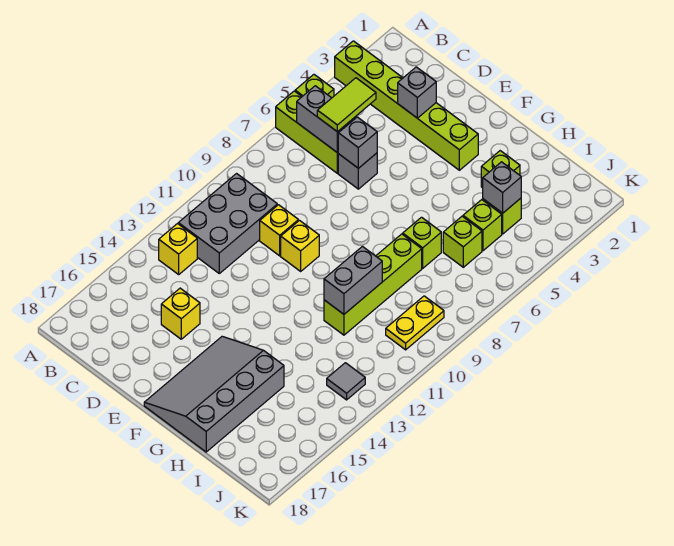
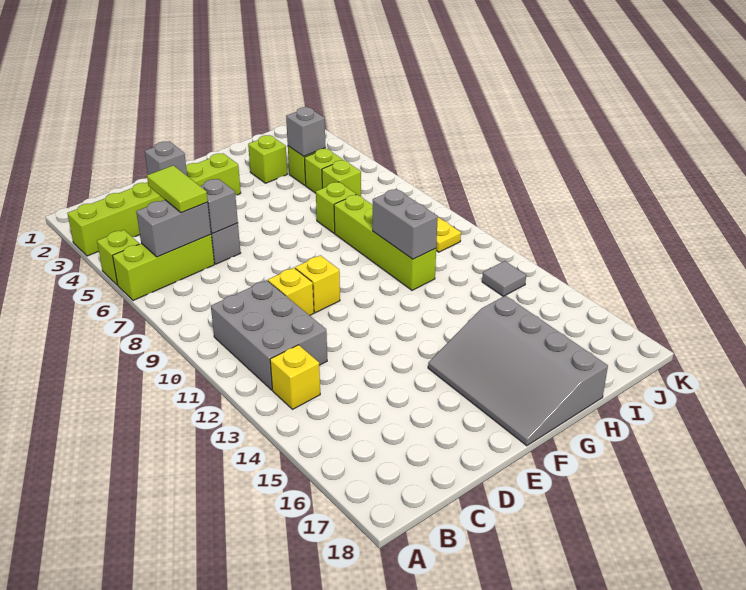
yellow brick D15 level 1 -> none

